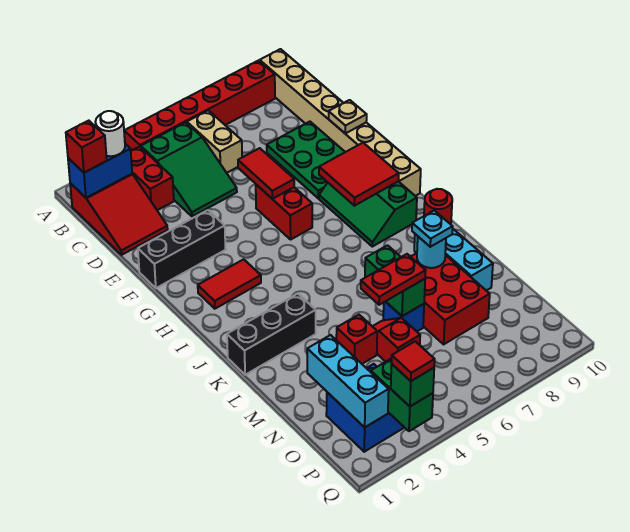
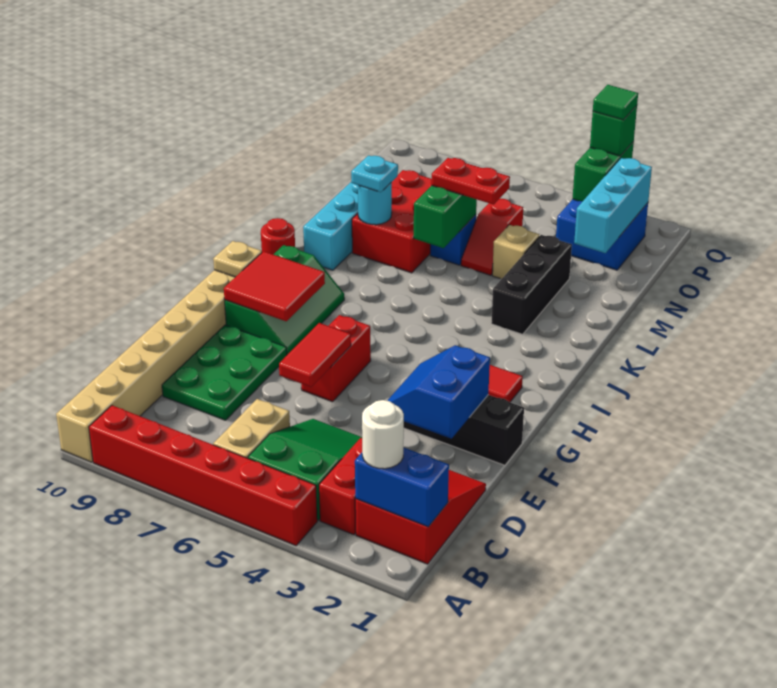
red brick B1 level 3 -> none
none -> blue slope E2:F3 level 2 top 2
tan plate E10 level 2 -> tan plate H10 level 2
black brick K1:K3 level 1 -> black brick K3:M3 level 1
red brick M4 level 1 -> tan brick M4 level 1
red tile Q3 level 4 -> green tile Q3 level 4

